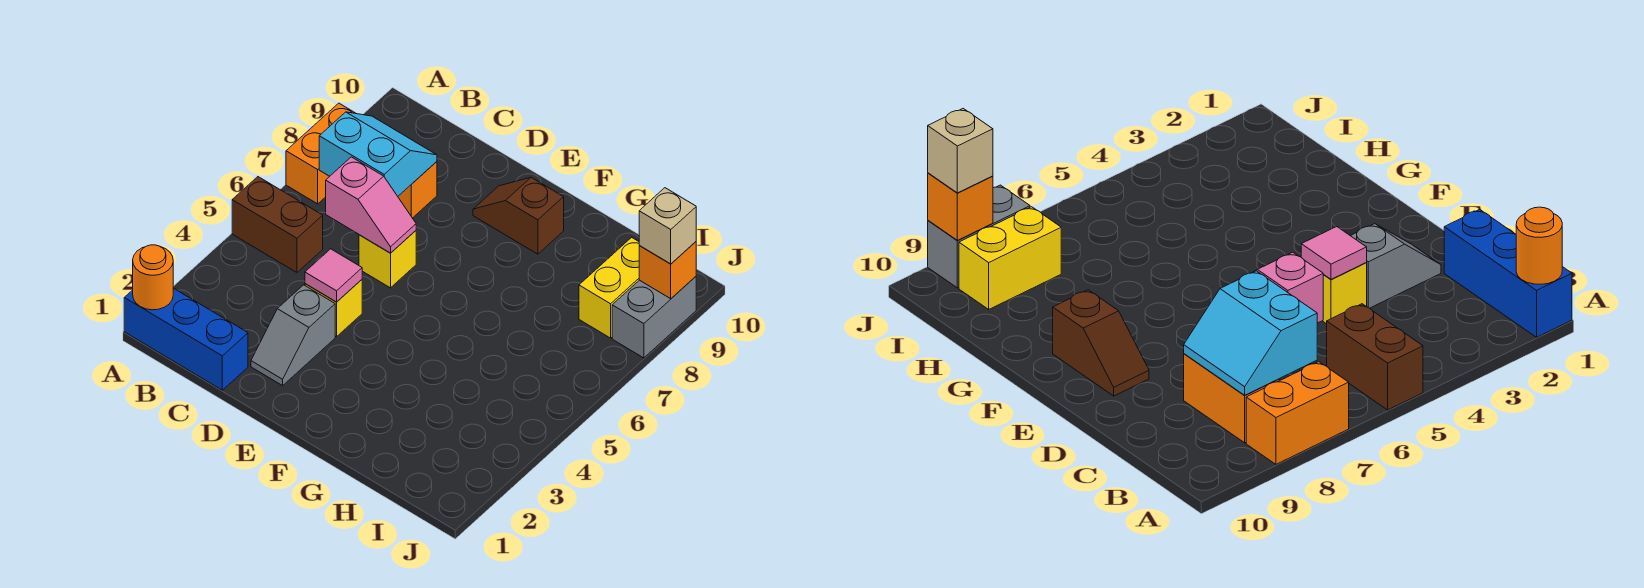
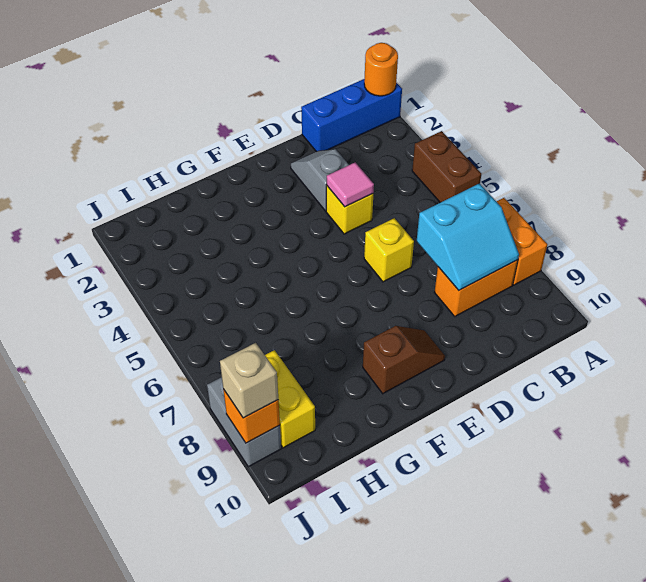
brown brick A5:B5 level 1 -> brown brick A4:A5 level 1
pink slope C6:D6 level 2 top C -> none

